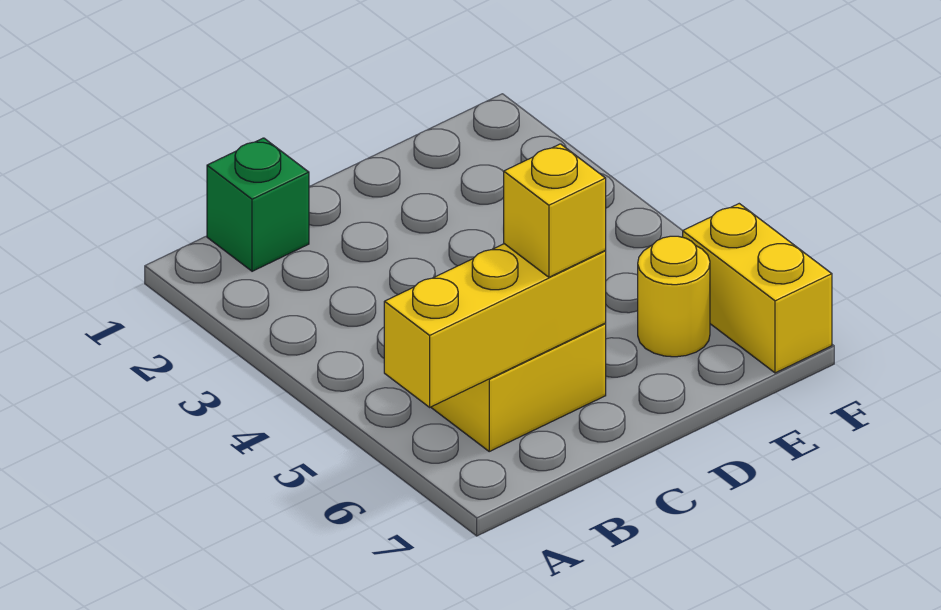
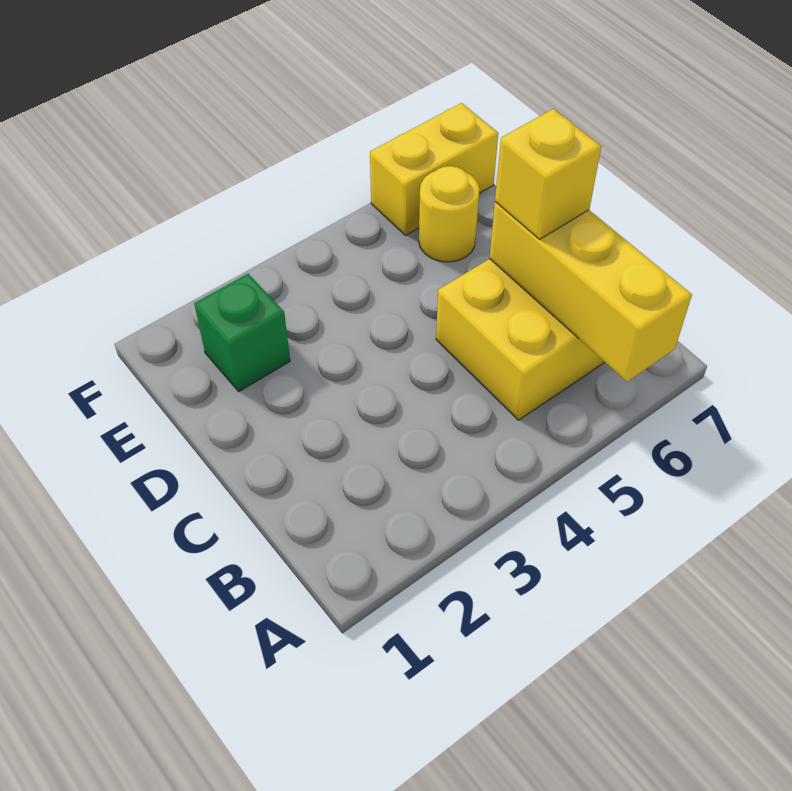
green brick B1 level 1 -> green brick E2 level 1

